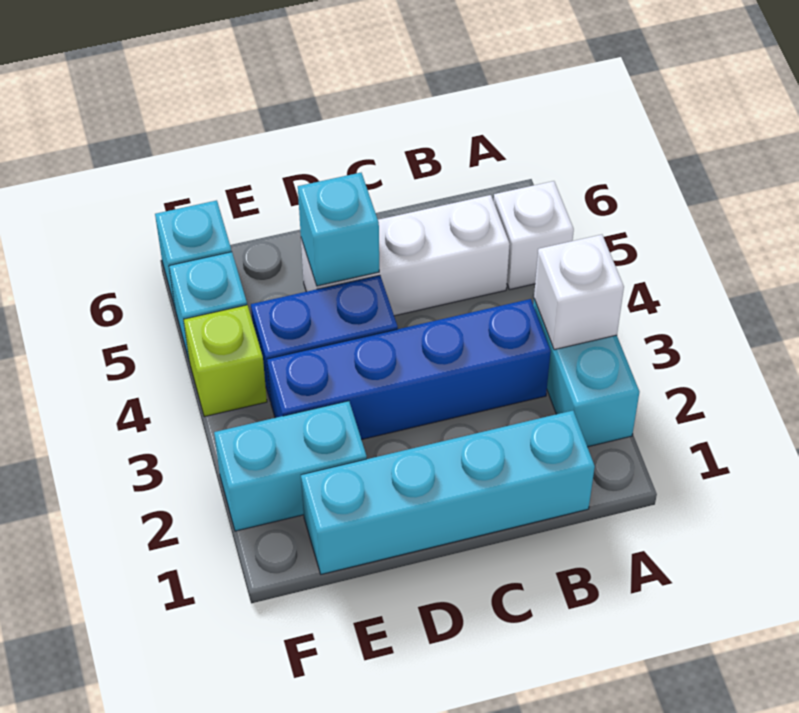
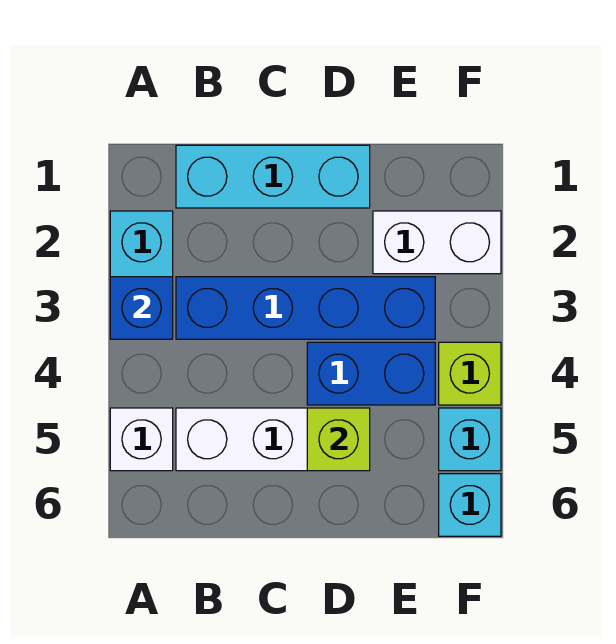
white brick A3 level 2 -> blue brick A3 level 2
cyan brick B1:E1 level 1 -> cyan brick B1:D1 level 1
cyan brick D5 level 2 -> lime brick D5 level 2
cyan brick E2:F2 level 1 -> white brick E2:F2 level 1

